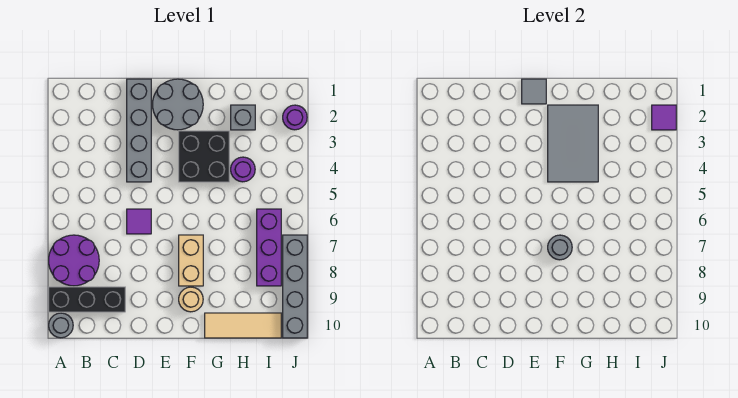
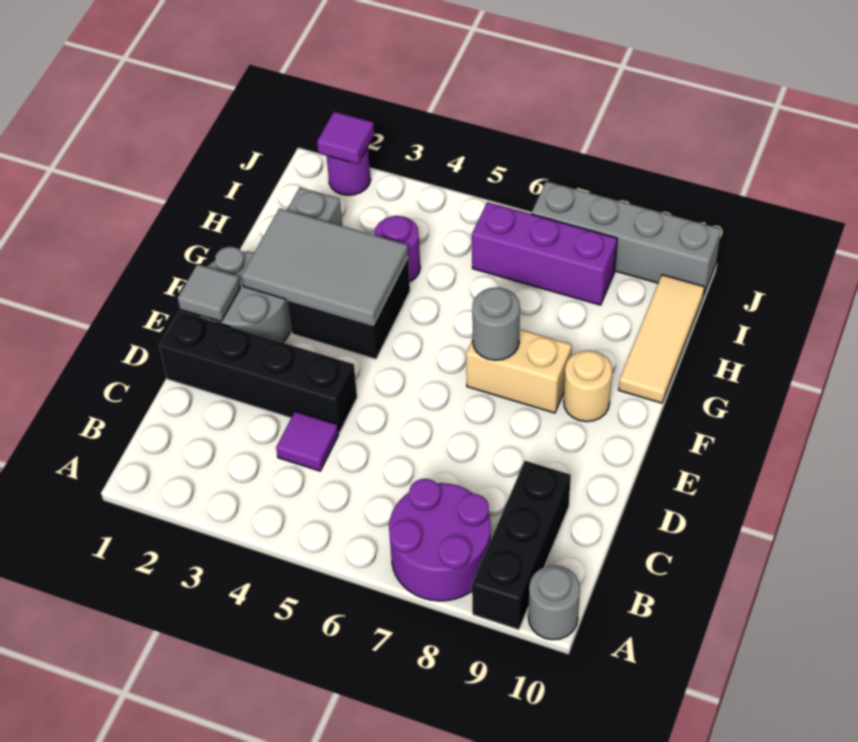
grey brick D1:D4 level 1 -> black brick D1:D4 level 1
purple tile D6 level 1 -> purple tile C4 level 1

